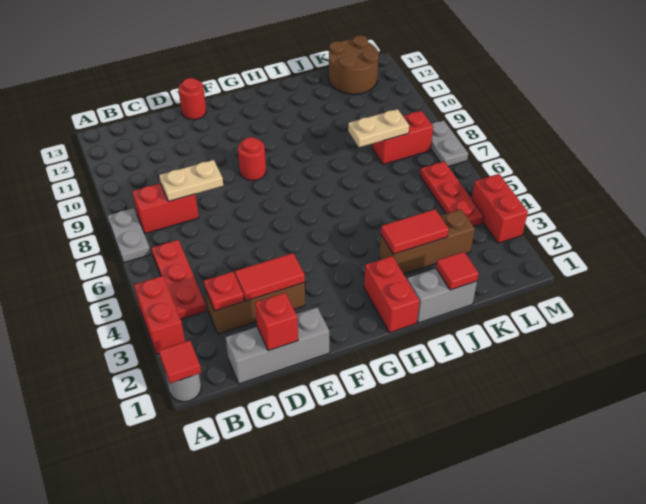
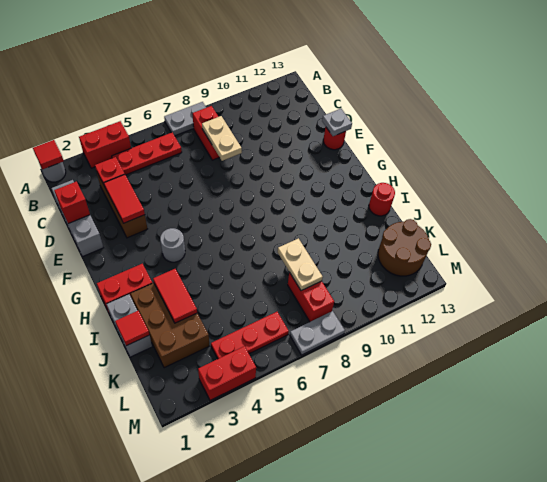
none -> grey plate E13 level 2
red round brick F9 level 1 -> red round brick I13 level 1
none -> grey round brick G4 level 1
brown brick I3:K3 level 1 -> brown brick I2:K3 level 1

